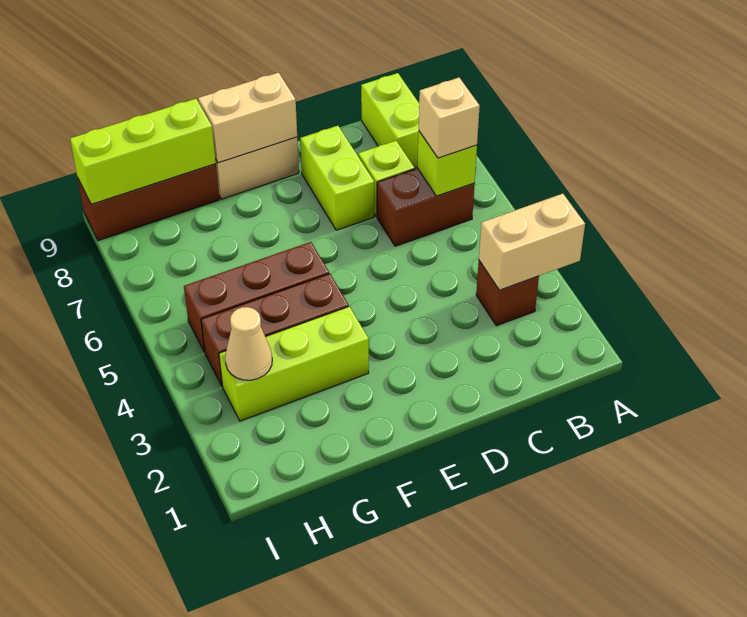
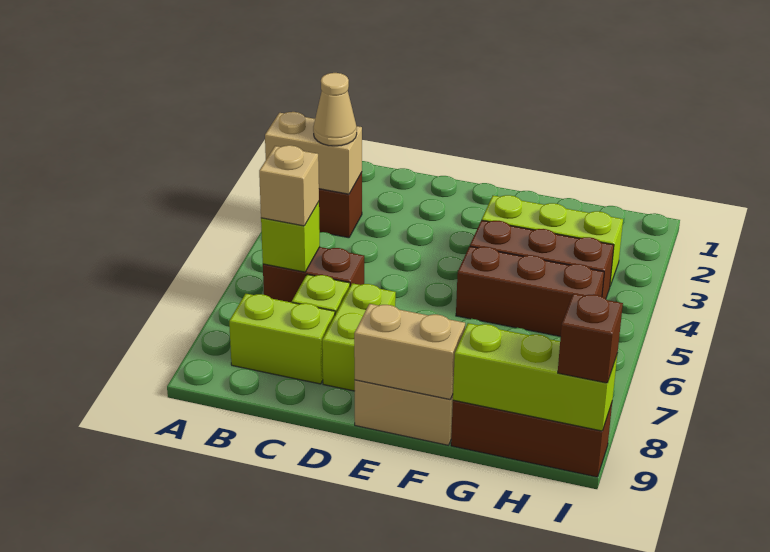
lime brick B8:B9 level 1 -> lime brick B8:C8 level 1
tan cone H3 level 2 -> tan cone B3 level 3
none -> brown brick I9 level 3

